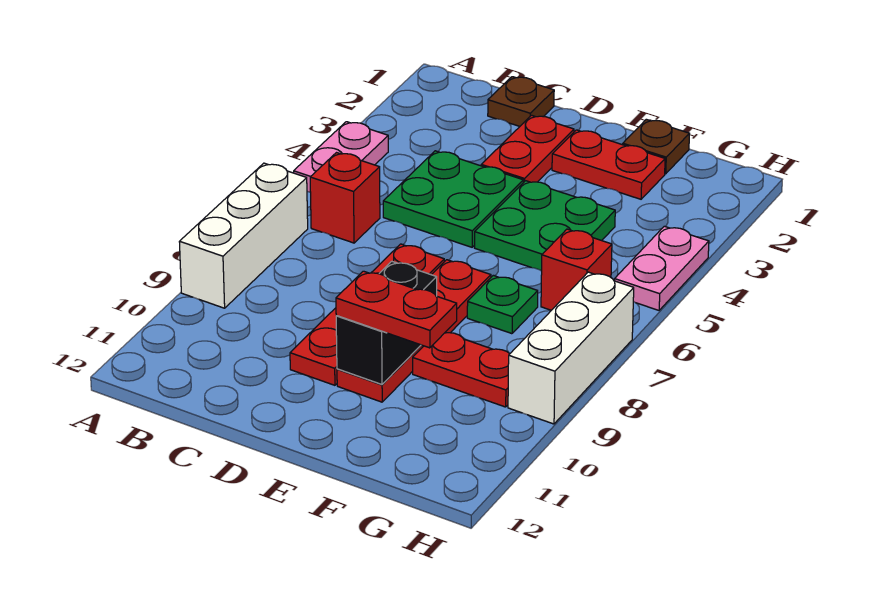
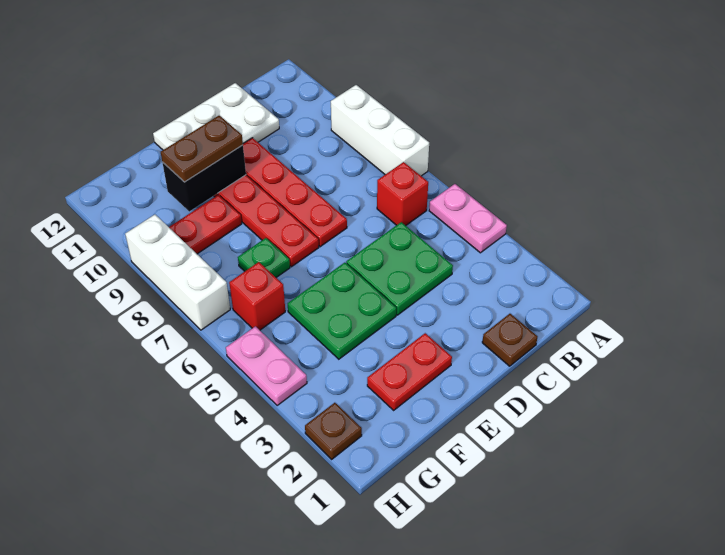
none -> white plate C11:E12 level 1
red plate D2:D3 level 1 -> none
black brick E9:E10 level 2 -> black brick E10:F10 level 2
red plate E10:F10 level 3 -> brown plate E10:F10 level 3
brown plate F1 level 1 -> brown plate H2 level 1

